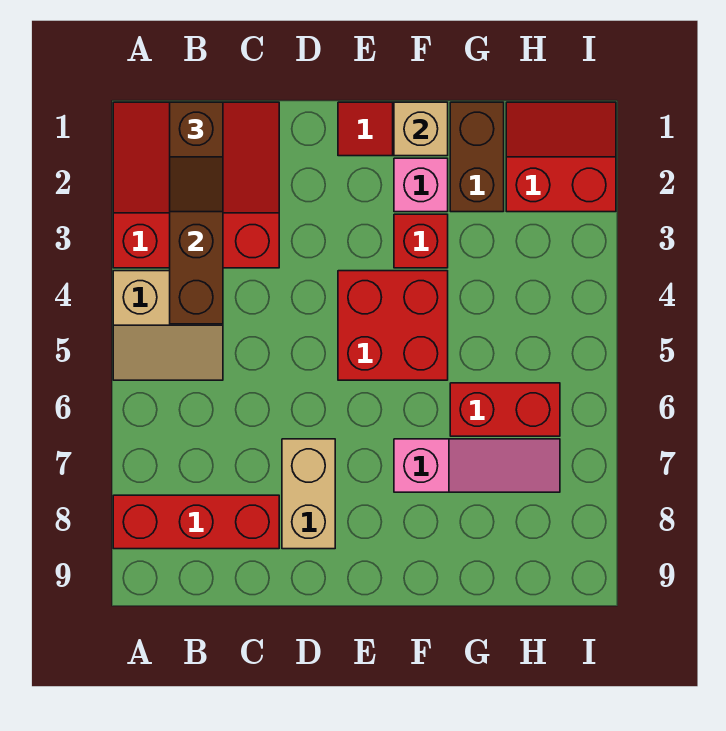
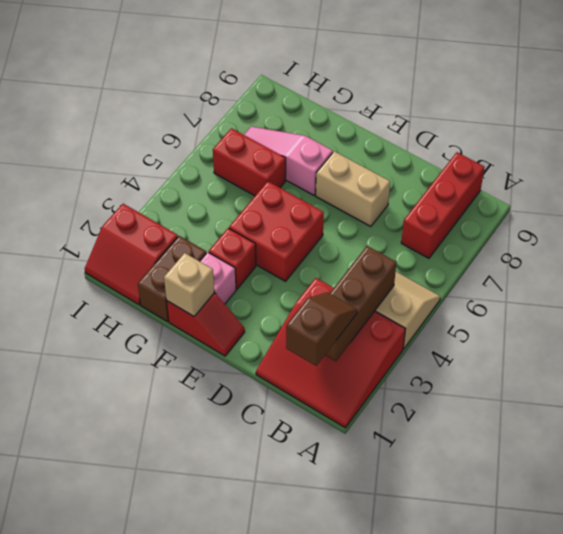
red brick A8:C8 level 1 -> red brick B7:B9 level 1
tan brick D7:D8 level 1 -> tan brick D7:E7 level 1

